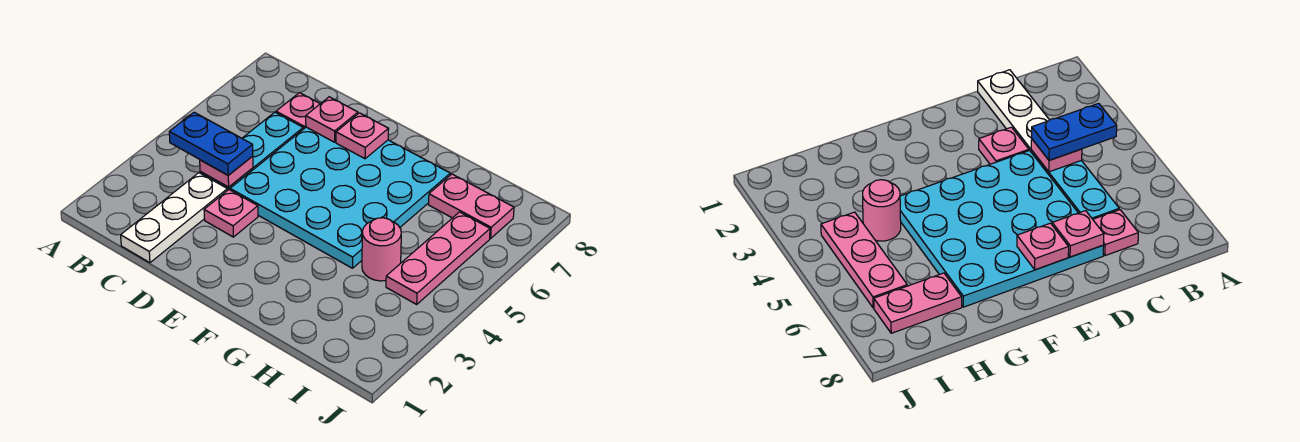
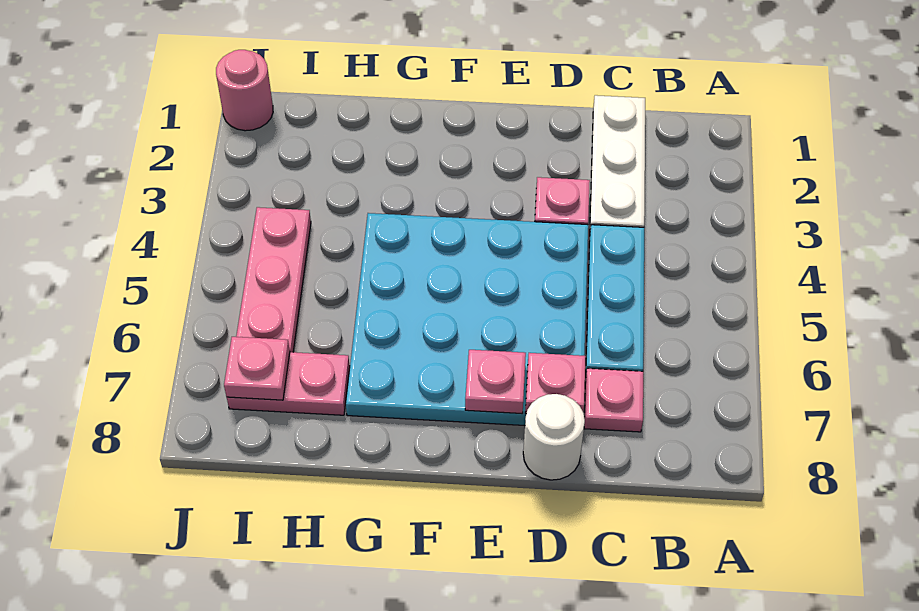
blue plate B4:C4 level 3 -> none
pink plate C4 level 2 -> pink plate I7 level 2
none -> white round brick D8 level 1
pink round brick H4 level 1 -> pink round brick J1 level 1

